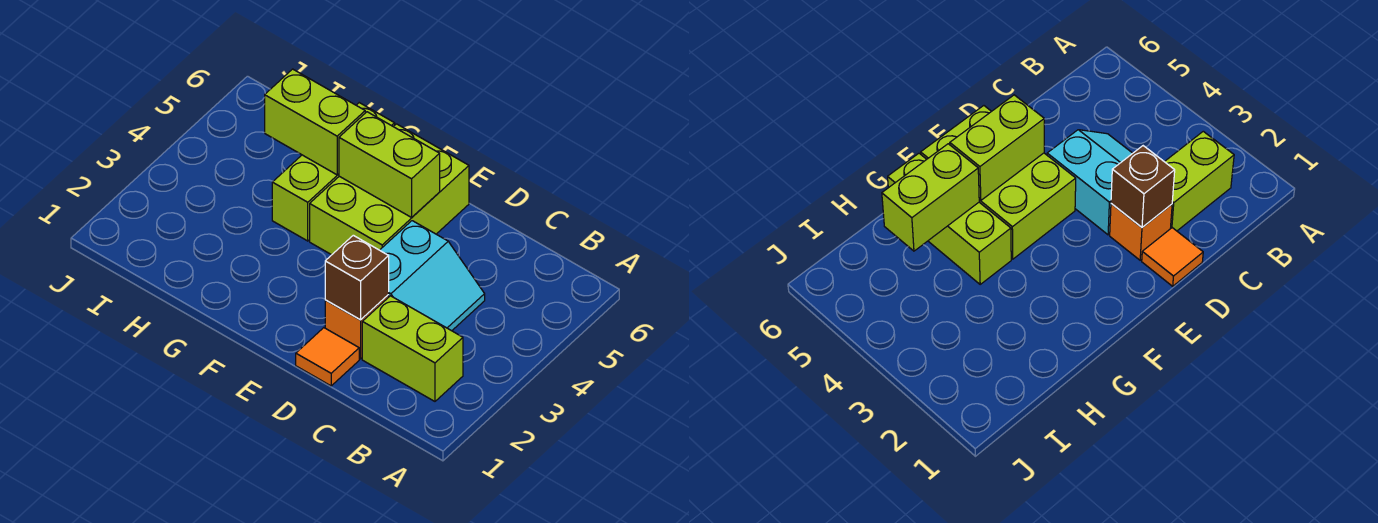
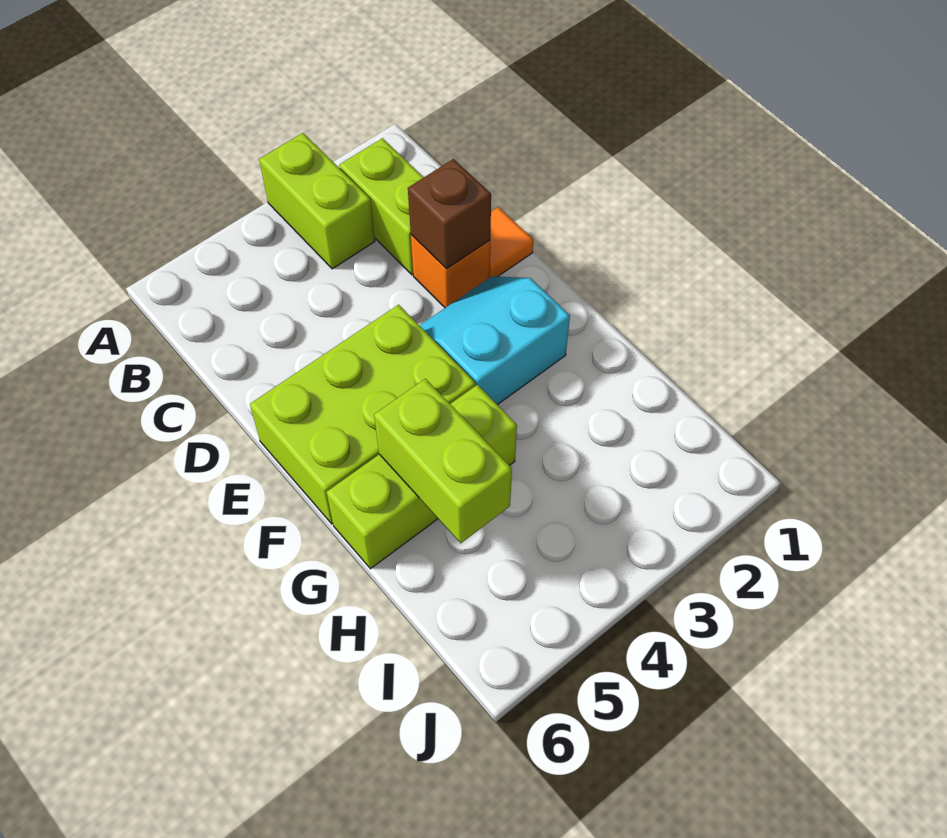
cyan slope C3:D4 level 1 top D -> cyan slope E2:F3 level 1 top F
lime brick E5:F5 level 2 -> lime brick A3:B3 level 1

